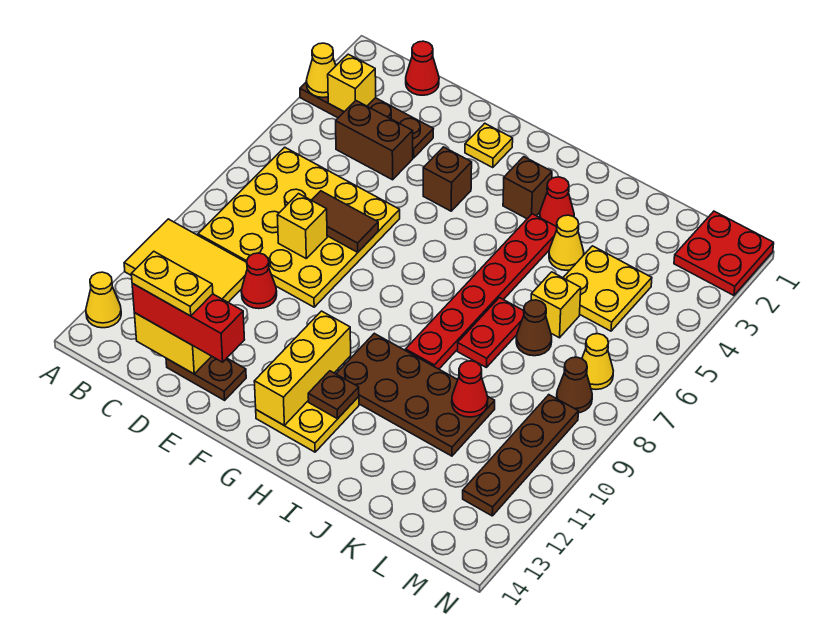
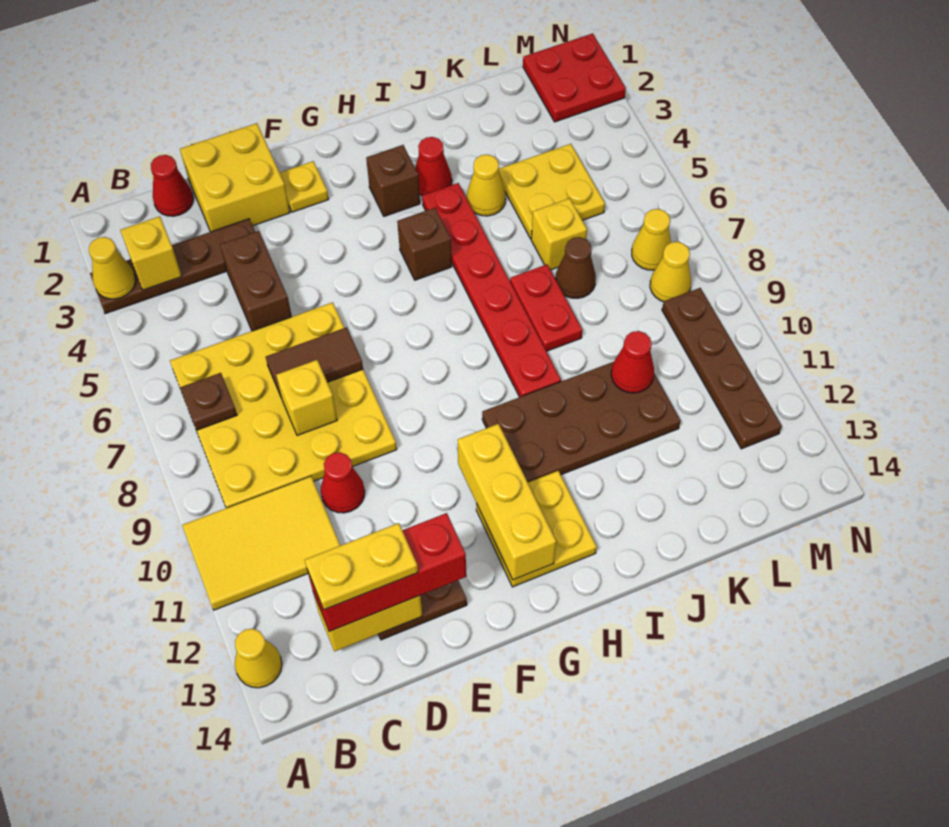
brown brick C4:D4 level 1 -> brown brick D4:D5 level 1
none -> yellow brick D1:E2 level 1
brown brick F4 level 1 -> brown brick H5 level 1
brown plate H12 level 2 -> brown plate B7 level 2
brown cone M8 level 1 -> yellow cone M8 level 1

